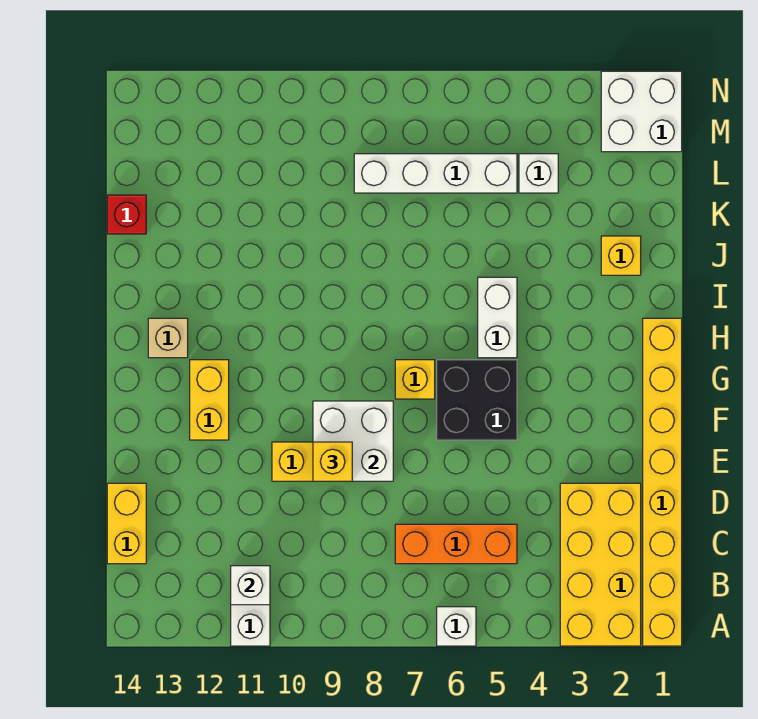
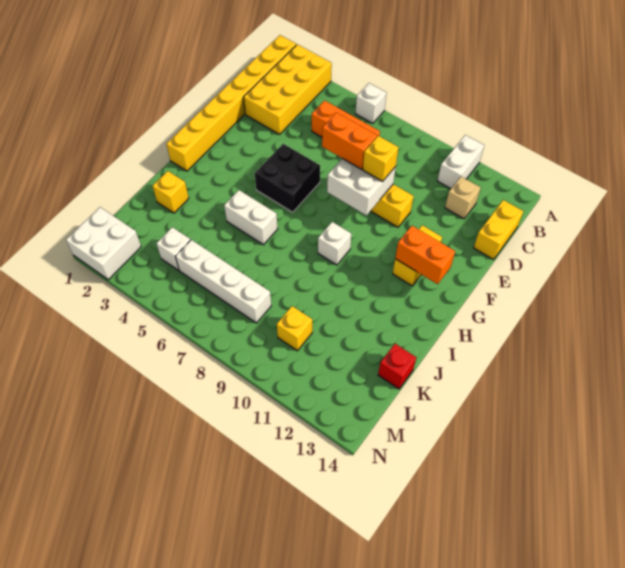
white brick B11 level 2 -> white brick H9 level 1
none -> orange brick E7:E8 level 3
yellow brick G7 level 1 -> yellow brick L10 level 1
none -> orange brick G12:G13 level 2
white brick H5:I5 level 1 -> white brick I5:I6 level 1
tan brick H13 level 1 -> tan brick C12 level 1

